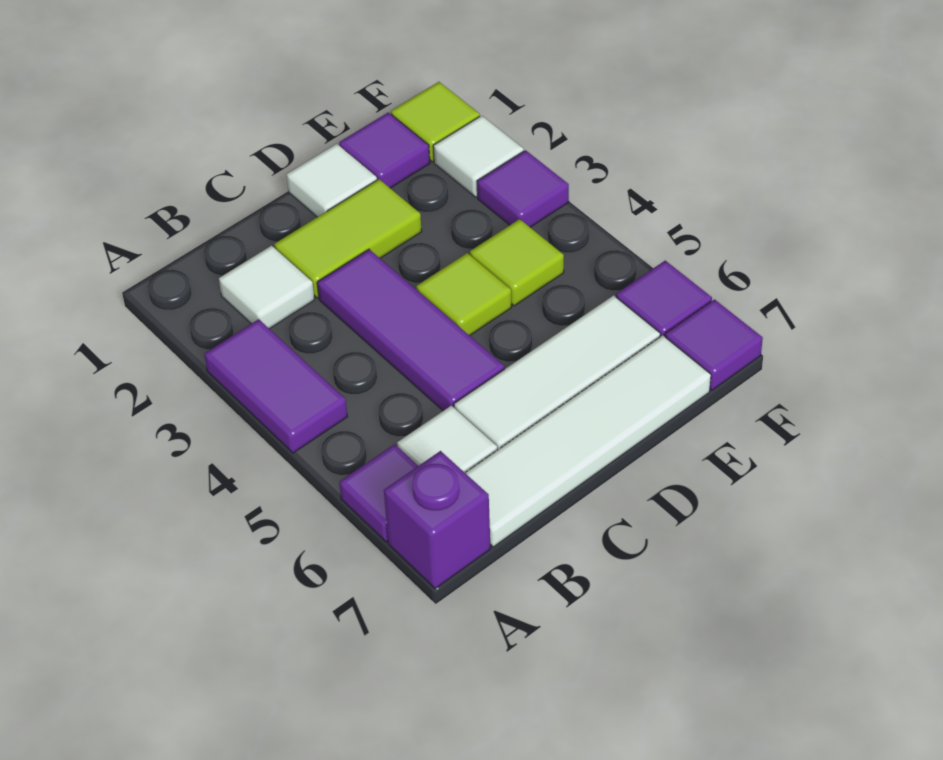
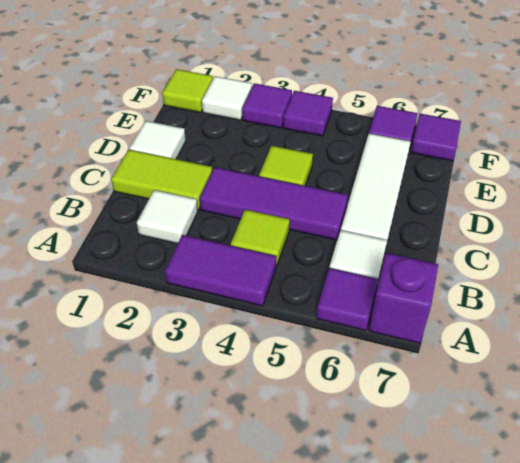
white tile B7:E7 level 1 -> none
lime tile C2:D2 level 1 -> lime tile C1:C2 level 1
purple tile E1 level 1 -> purple tile F4 level 1
lime tile E4 level 1 -> lime tile B4 level 1

